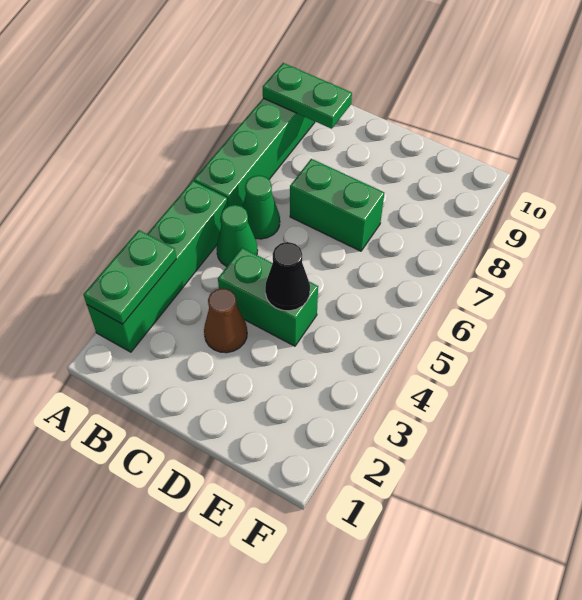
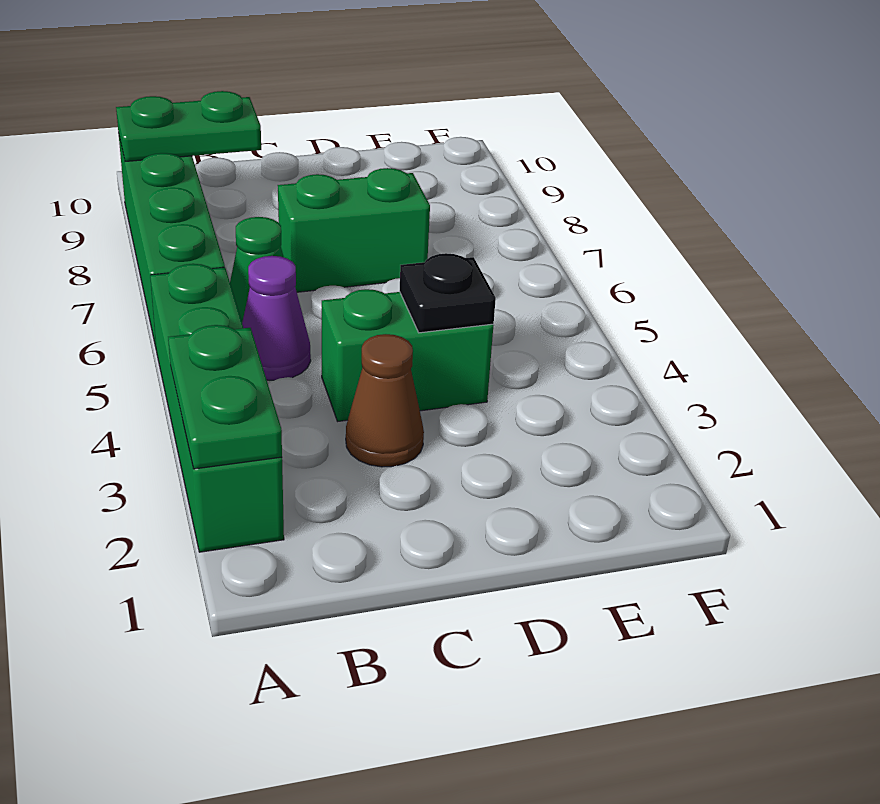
green cone B5 level 1 -> purple cone B5 level 1
black cone D4 level 2 -> black plate D4 level 2

